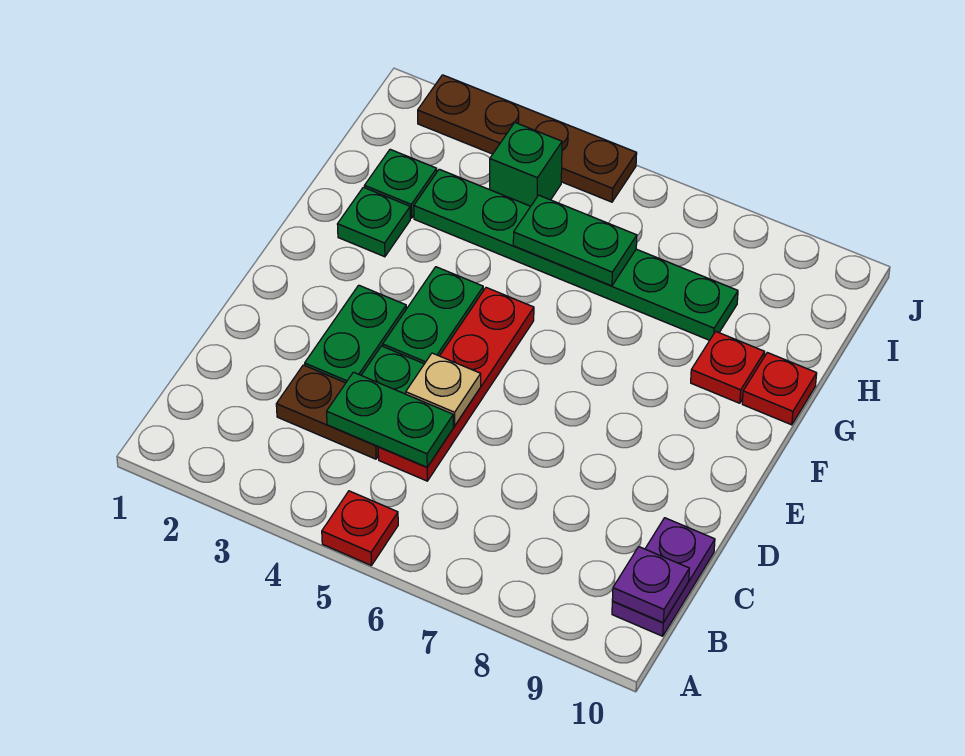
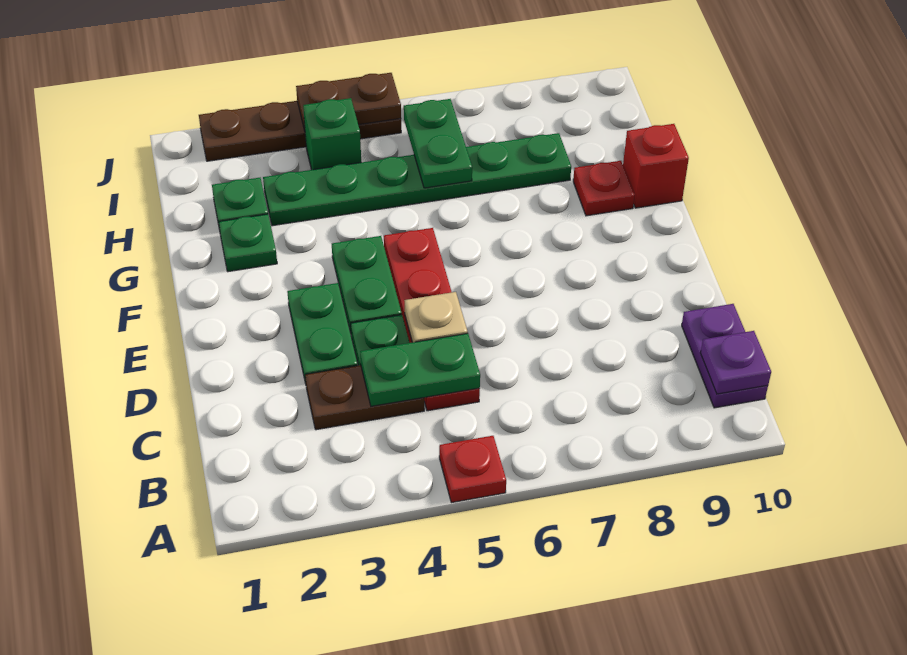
red plate G10 level 1 -> red brick G10 level 1
green plate H5:H6 level 2 -> green plate H6:I6 level 2
none -> brown plate J4:J5 level 2

